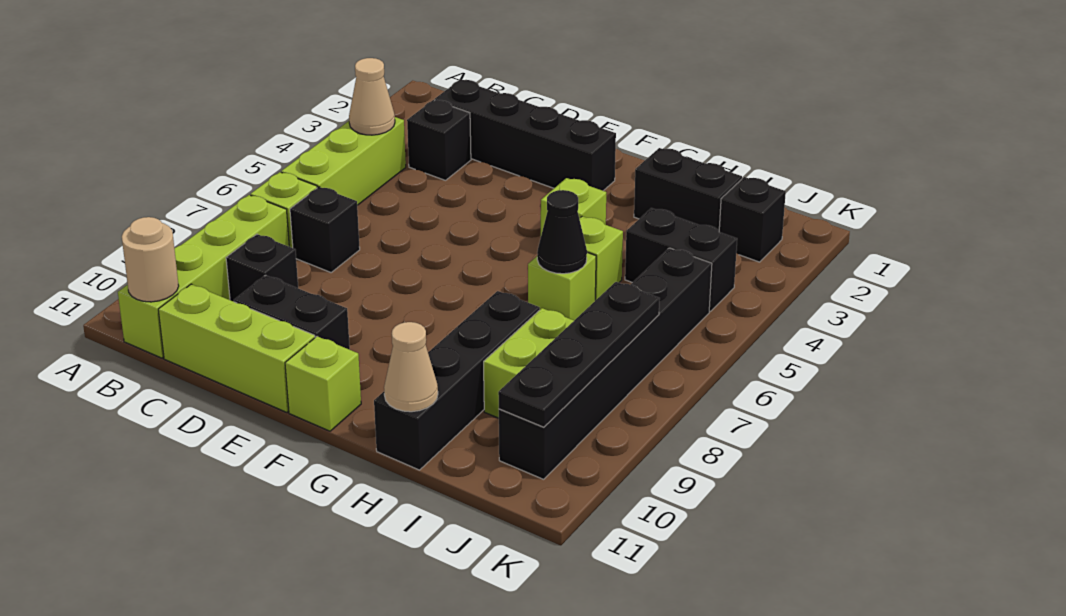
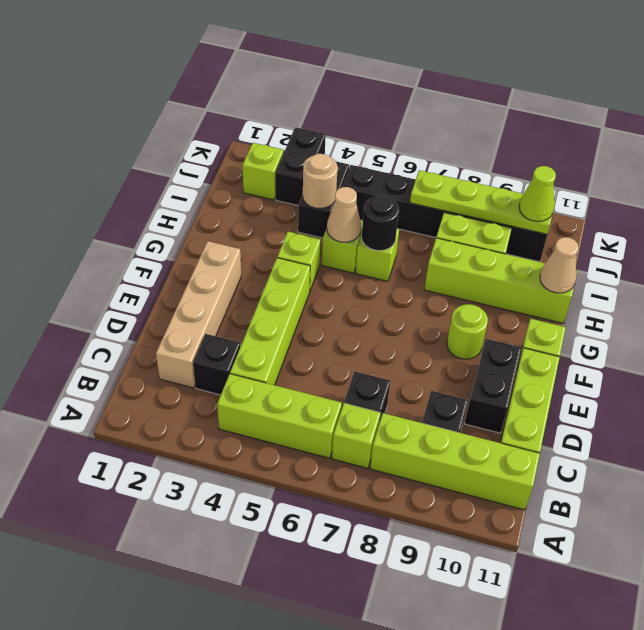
tan cone B4 level 2 -> tan cone H5 level 2
tan round brick B11 level 2 -> tan round brick I4 level 2
black brick C2:F2 level 1 -> tan brick C2:F2 level 1
none -> lime brick C4:F4 level 1
none -> lime round brick F9 level 1
black brick H2:I2 level 1 -> black brick J3:K3 level 1
black cone H6 level 2 -> black round brick H6 level 2
black brick H8:H11 level 1 -> lime brick H8:H11 level 1
black brick J2 level 1 -> lime brick J2 level 1
black plate J7:J10 level 2 -> lime plate J7:J10 level 2
none -> lime cone J10 level 3

